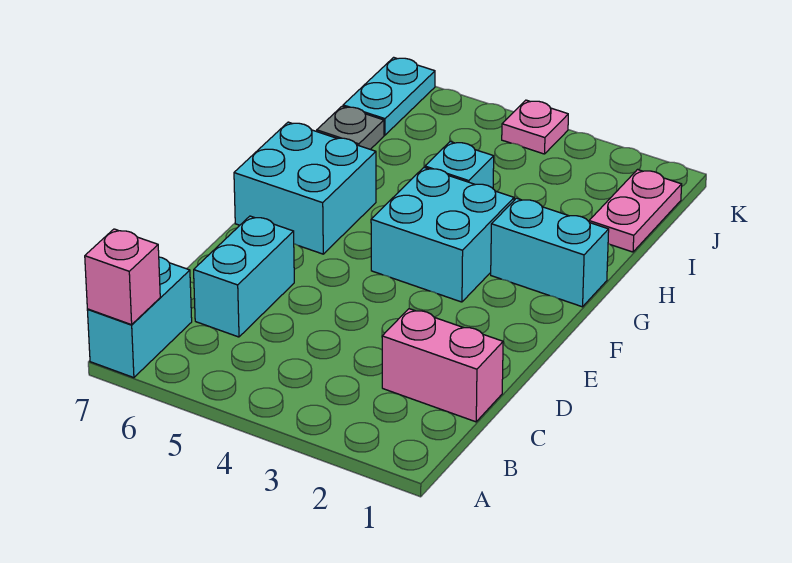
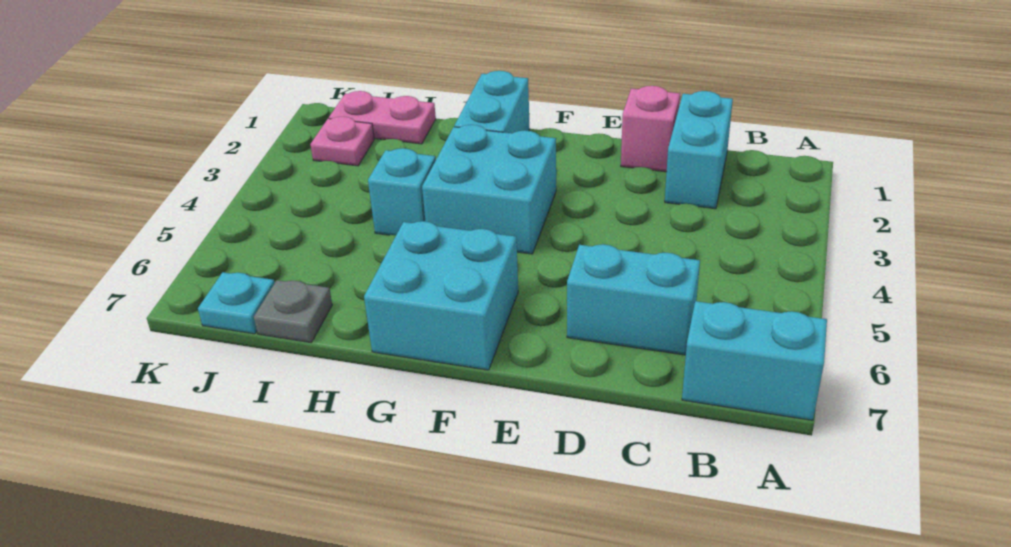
pink brick A7 level 2 -> pink brick D1 level 1
pink brick C1:C2 level 1 -> cyan brick C1:C2 level 1
cyan plate J7:K7 level 1 -> cyan plate J7 level 1
pink plate K4 level 1 -> pink plate J2 level 1

